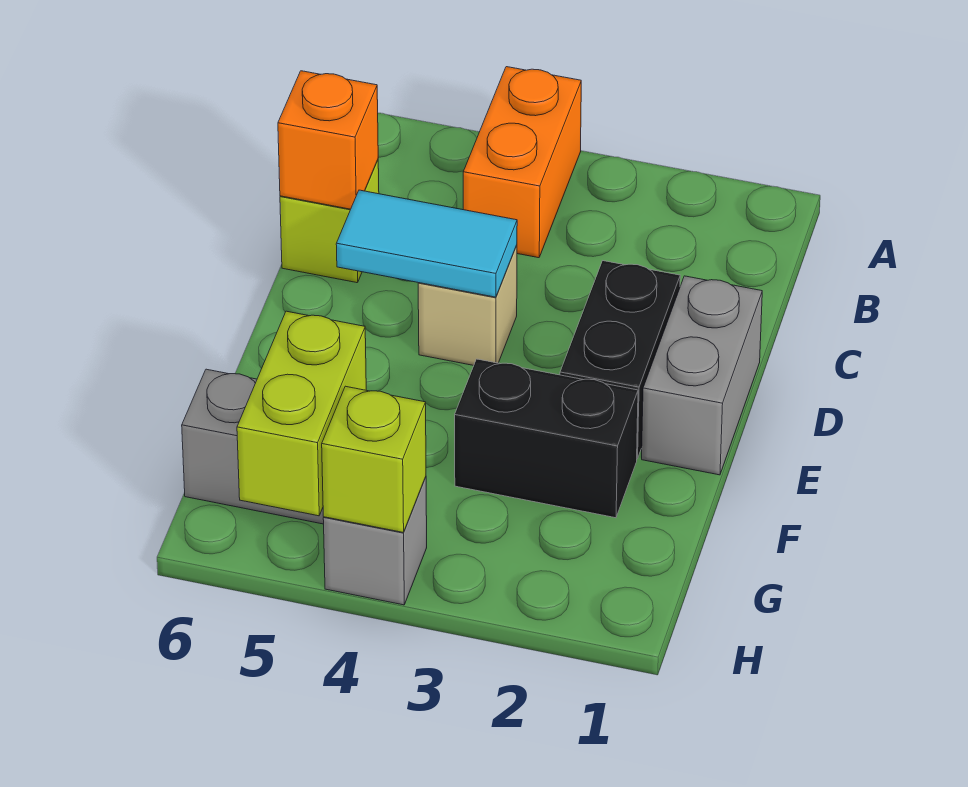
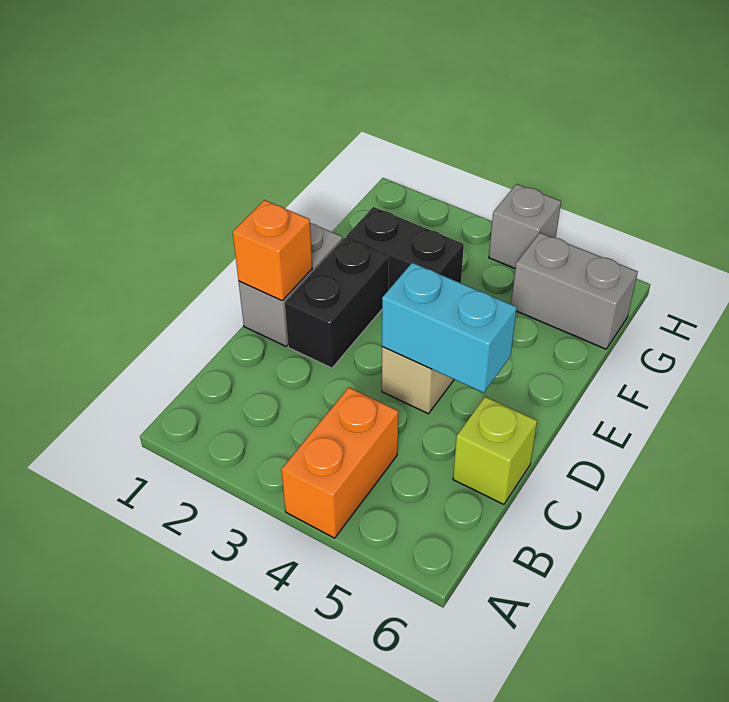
orange brick C6 level 2 -> orange brick D1 level 2
cyan tile D4:D5 level 2 -> cyan brick D4:D5 level 2
lime brick G5:H5 level 2 -> none
lime brick H4 level 2 -> none

